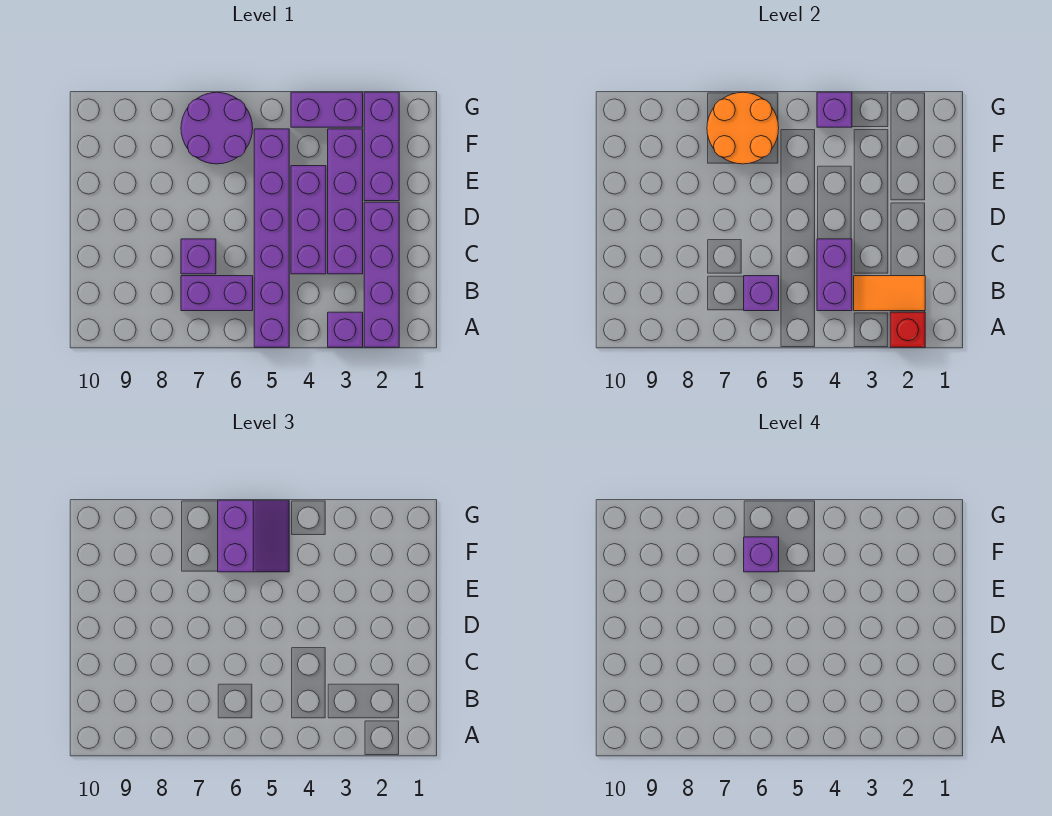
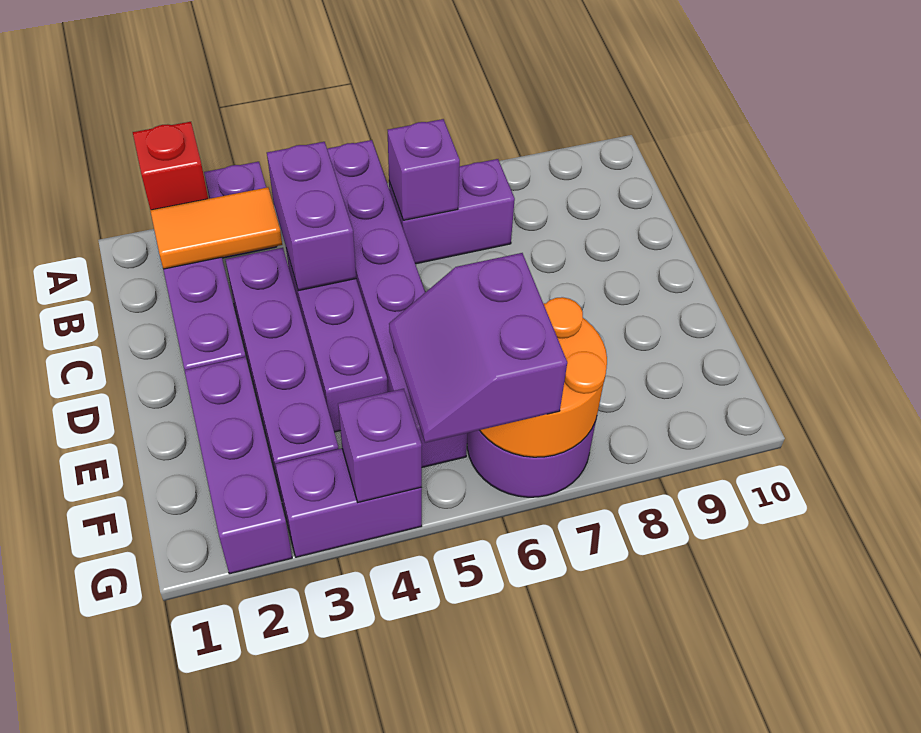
purple brick C7 level 1 -> none
purple brick F6 level 4 -> none

